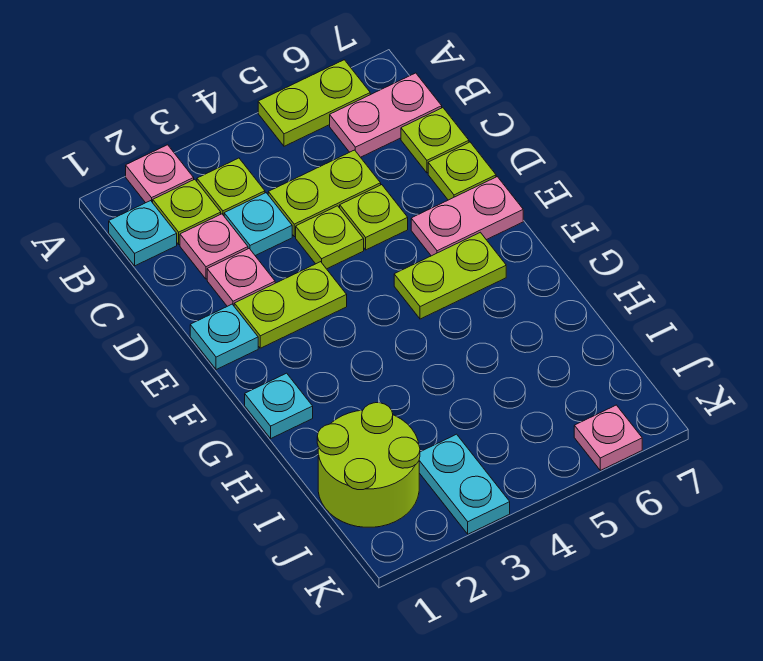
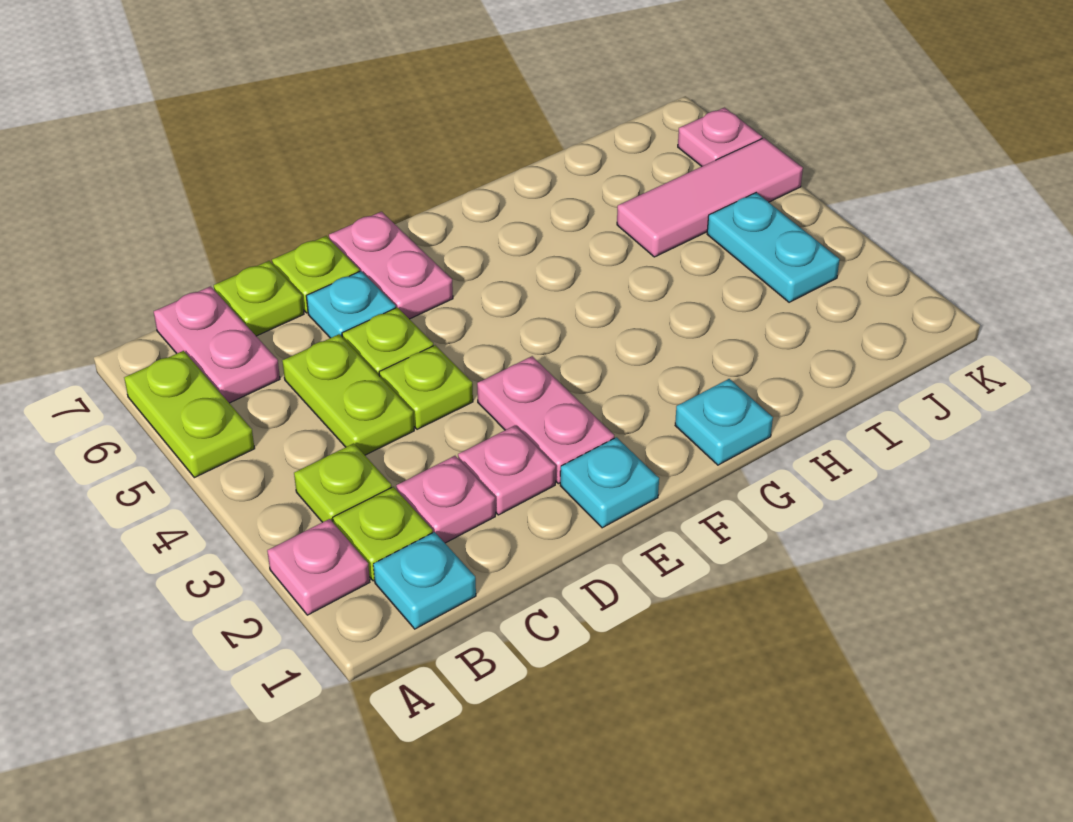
cyan plate C3 level 1 -> cyan plate D6 level 1
lime plate E2:E3 level 1 -> pink plate E2:E3 level 1
lime plate F5:F6 level 1 -> none
lime round brick I1:J2 level 1 -> none
none -> pink tile I5:K5 level 1
cyan plate J3:K3 level 1 -> cyan plate J3:J4 level 1

